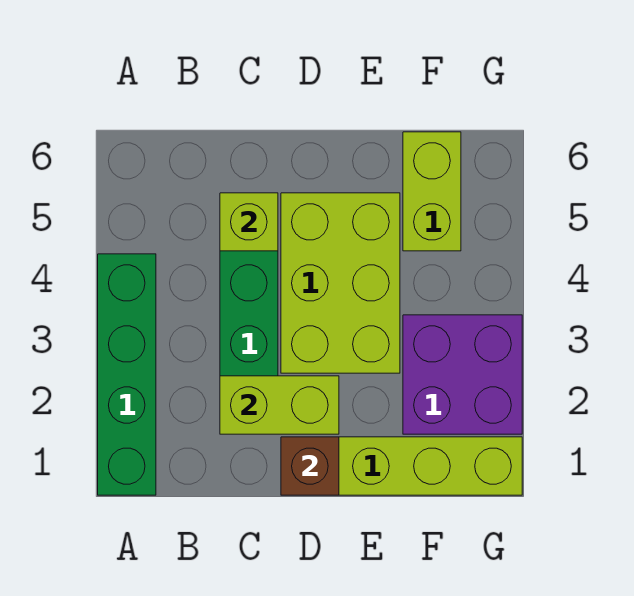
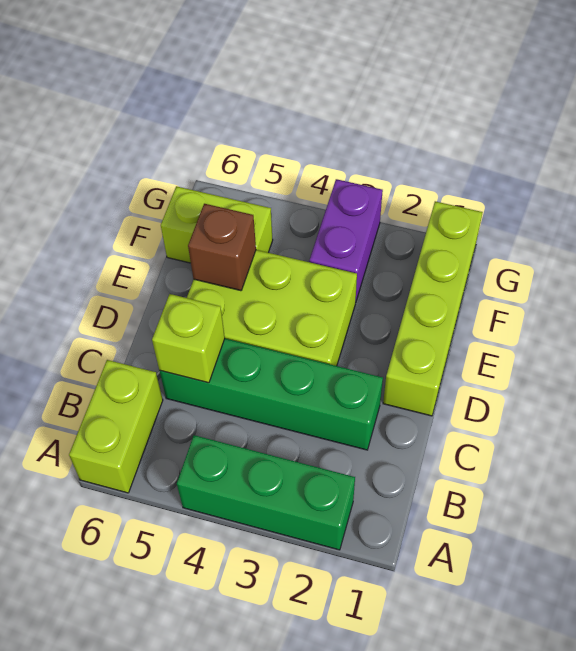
green brick A1:A4 level 1 -> green brick A2:A4 level 1
lime brick C2:D2 level 2 -> lime brick A6:B6 level 1
brown brick D1 level 2 -> brown brick E5 level 2
purple brick F2:G3 level 1 -> purple brick F3:G3 level 1

